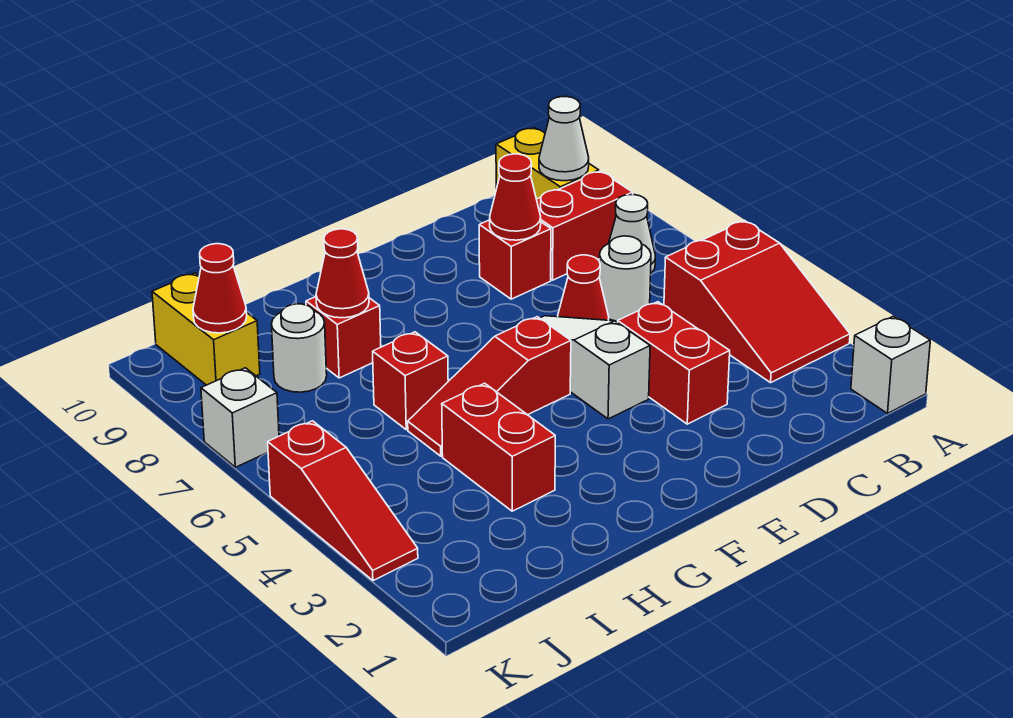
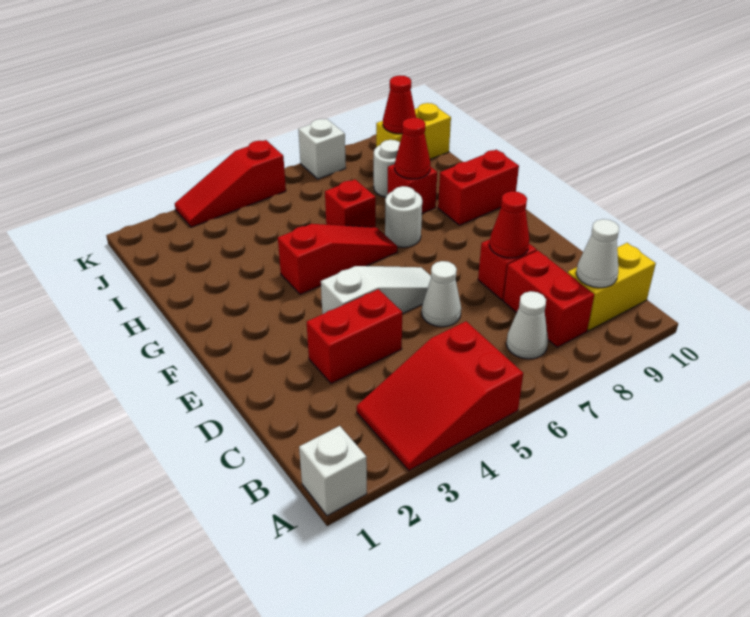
white round brick C6 level 1 -> white round brick G7 level 1
red cone D6 level 1 -> white cone D6 level 1
red slope F5:H5 level 1 top F -> red slope G4:G6 level 1 top 4
red brick H3:H4 level 1 -> red brick G9:G10 level 1

